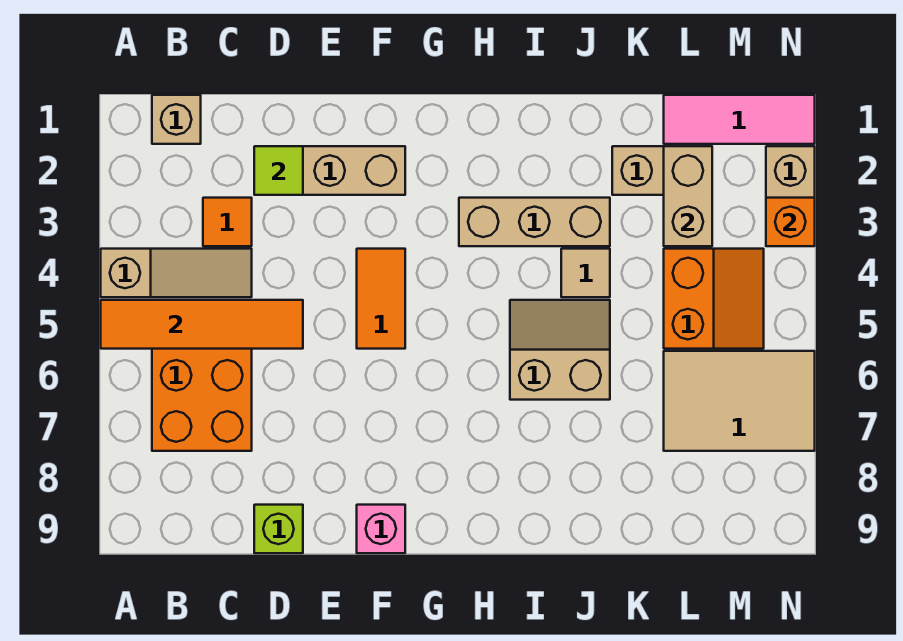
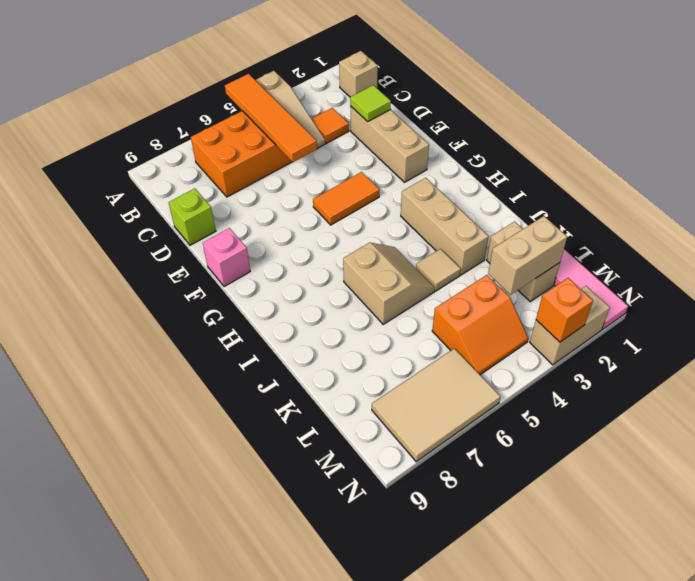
tan tile L6:N7 level 1 -> tan tile M6:N8 level 1

